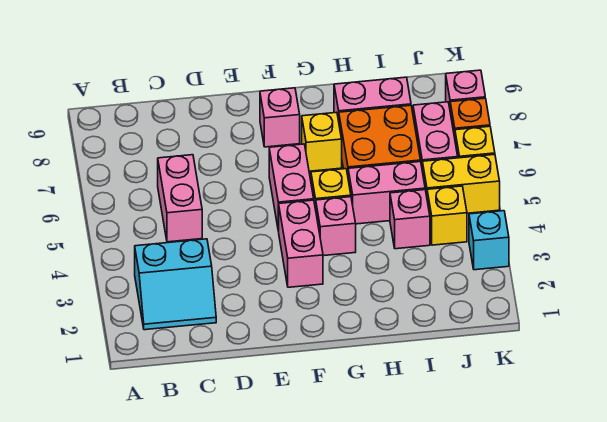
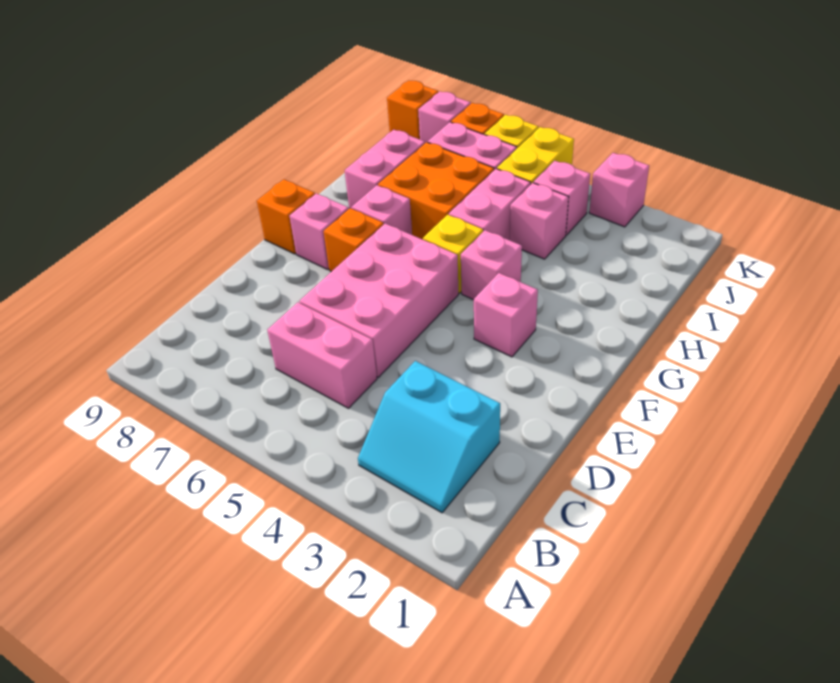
cyan slope B2:C3 level 1 top 3 -> cyan slope B2:C3 level 1 top C
pink brick F3:F4 level 1 -> pink brick F3 level 1
pink brick F5:F6 level 1 -> pink brick D5:F6 level 1
none -> orange brick F7 level 1
none -> orange brick F9 level 1
yellow brick G7 level 1 -> pink brick G7 level 1
yellow brick J4 level 1 -> pink brick J4 level 1
cyan brick K3 level 1 -> pink brick K3 level 1
none -> orange brick K9 level 1

